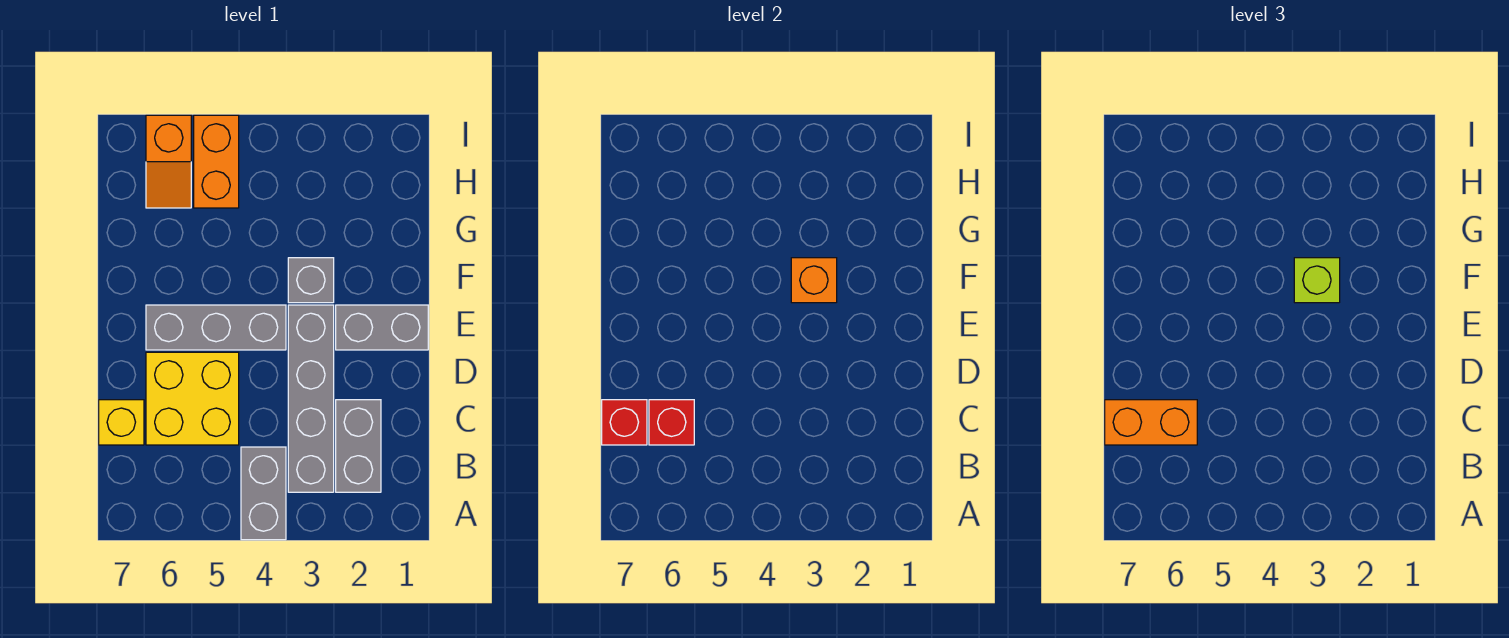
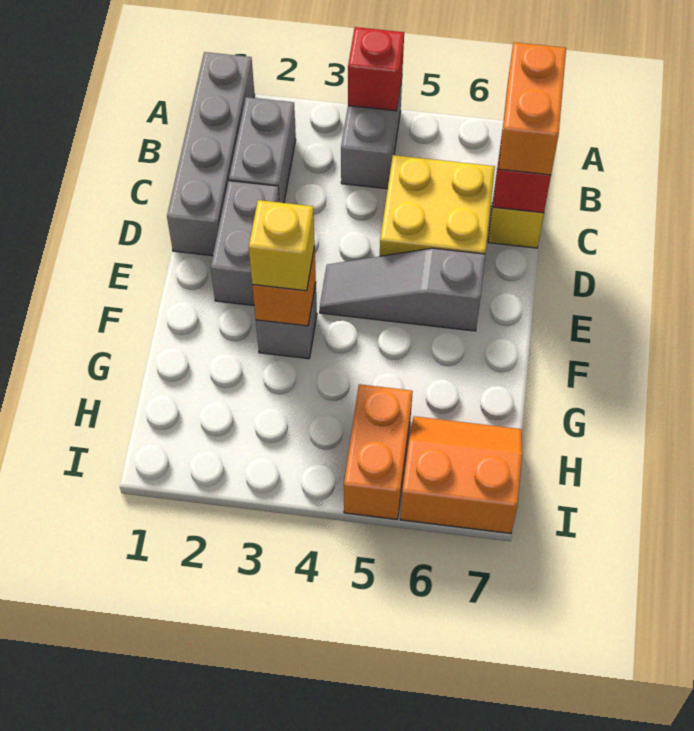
grey brick B3:E3 level 1 -> grey brick A1:D1 level 1
red brick C6 level 2 -> red brick A4 level 2
orange brick C6:C7 level 3 -> orange brick B7:C7 level 3
grey brick E1:E2 level 1 -> grey brick D2:E2 level 1
grey brick E4:E6 level 1 -> grey slope E4:E6 level 1 top 6
lime brick F3 level 3 -> yellow brick F3 level 3
orange slope H6:I6 level 1 top I -> orange slope H6:I7 level 1 top I

